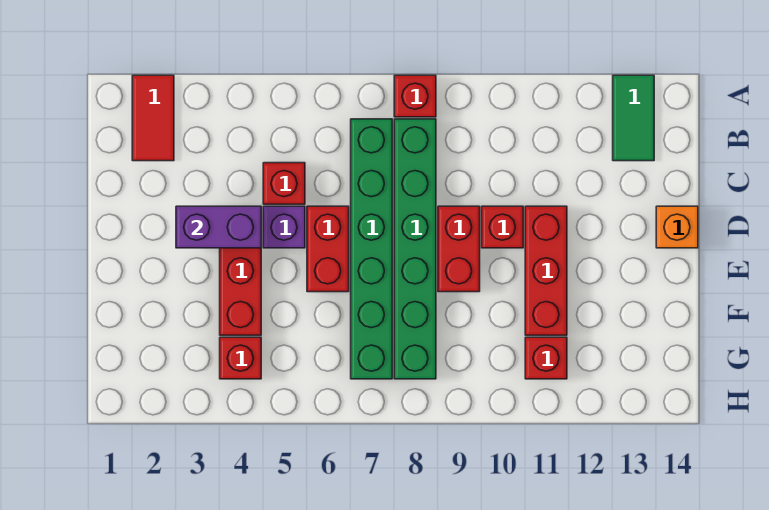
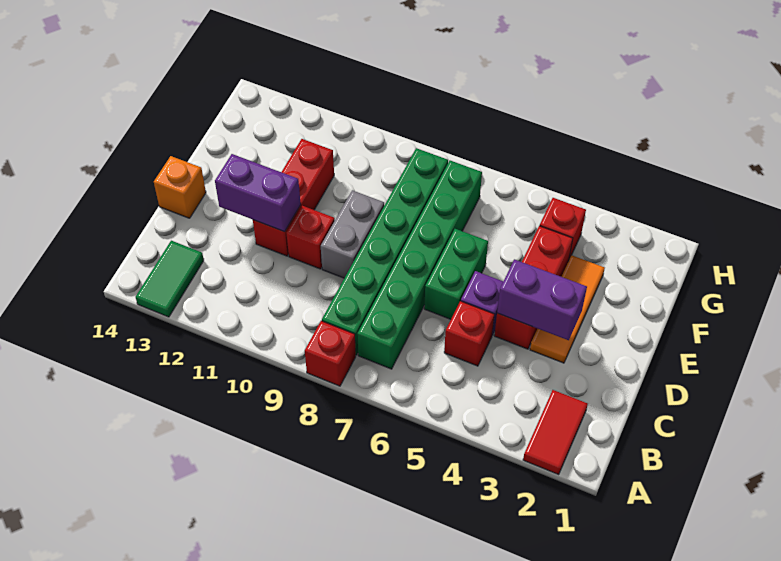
none -> orange tile D3:F3 level 1
red brick D6:E6 level 1 -> green brick D6:E6 level 1
red brick D9:E9 level 1 -> grey brick D9:E9 level 1
none -> purple brick D11:D12 level 2
red brick G11 level 1 -> none

